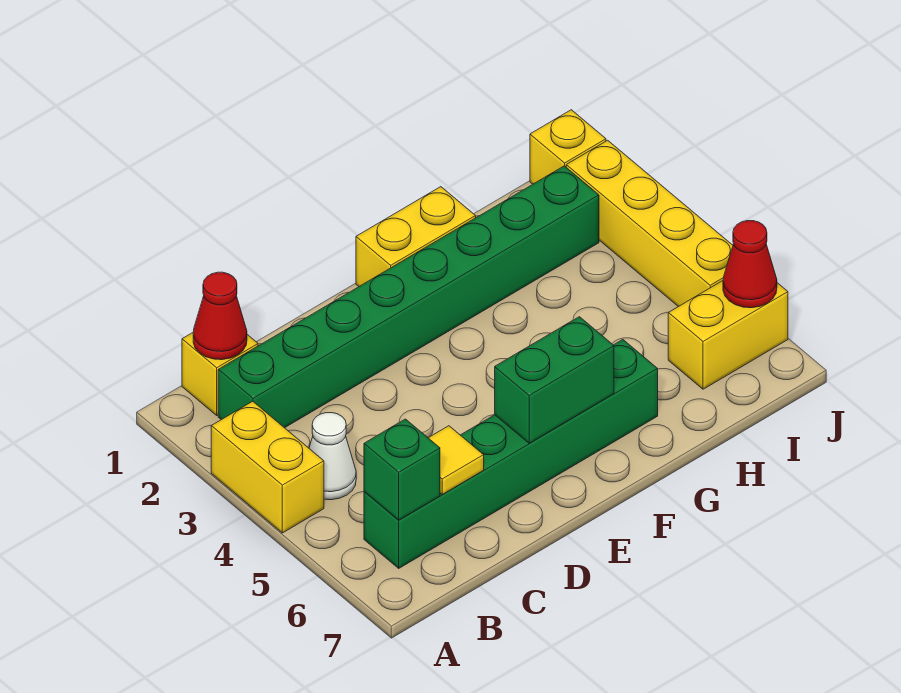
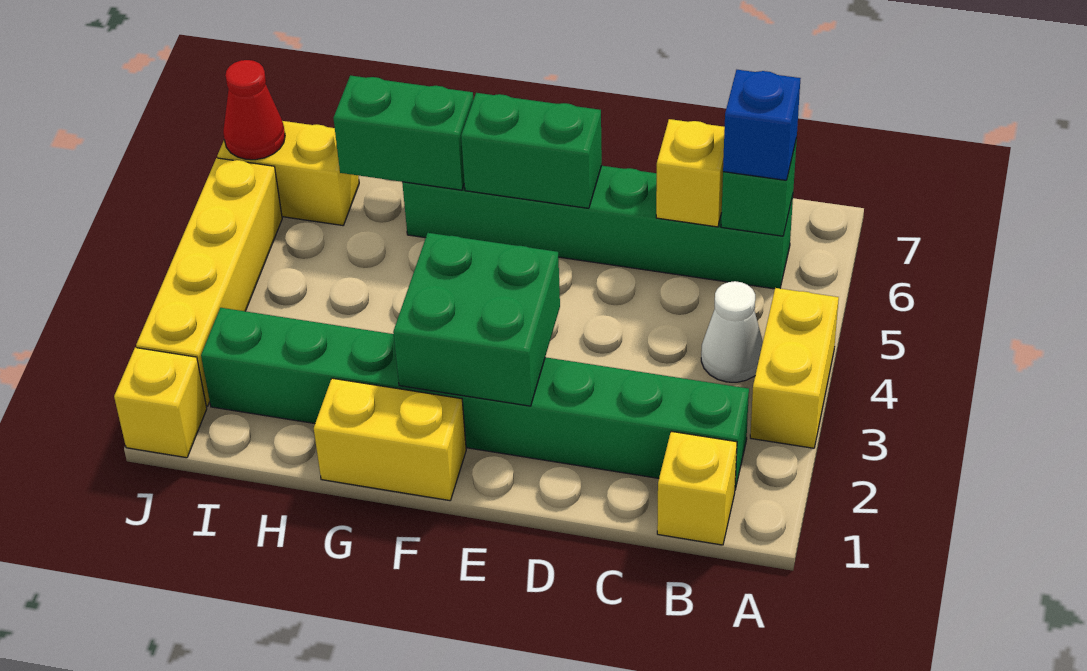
red cone B1 level 2 -> none
none -> blue brick B6 level 3
yellow tile C6 level 2 -> yellow brick C6 level 2
none -> green brick E2:F3 level 2
none -> green brick G6:H6 level 2

